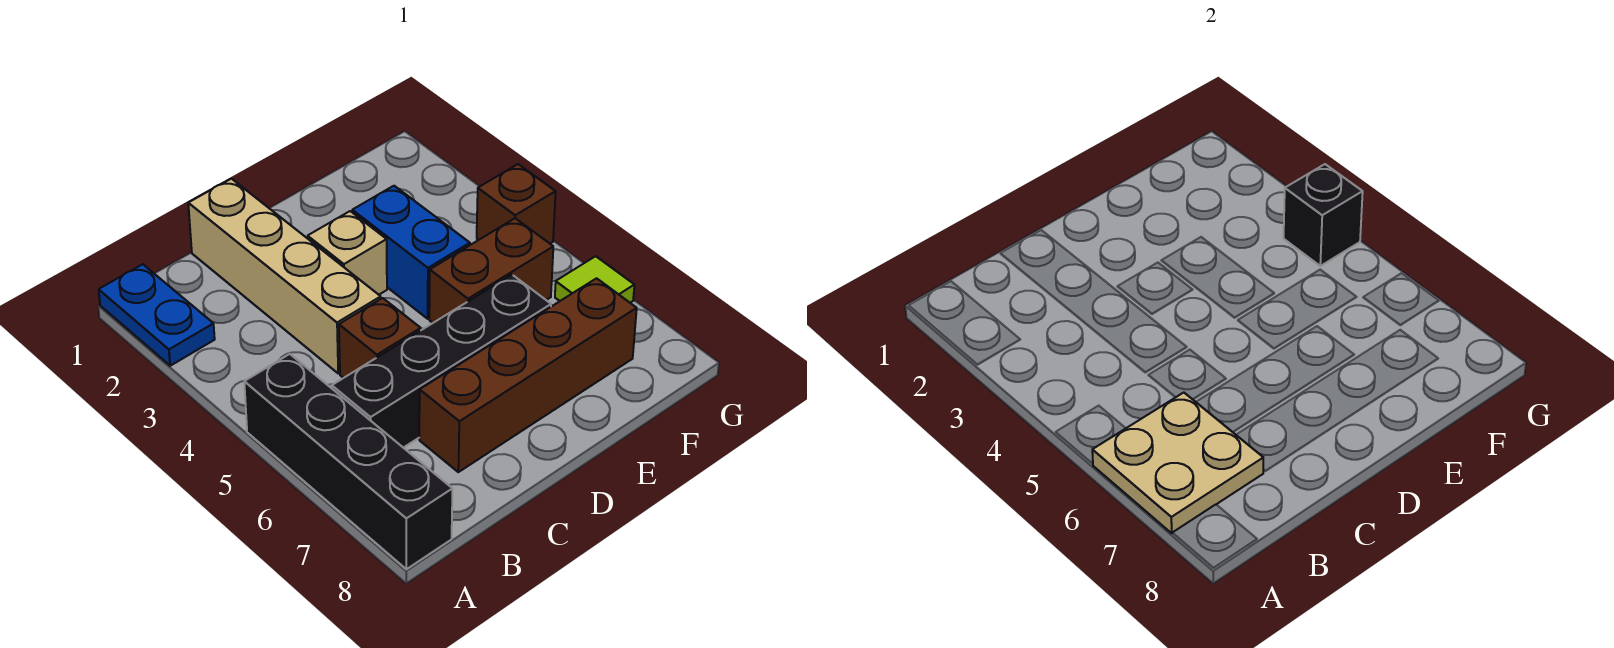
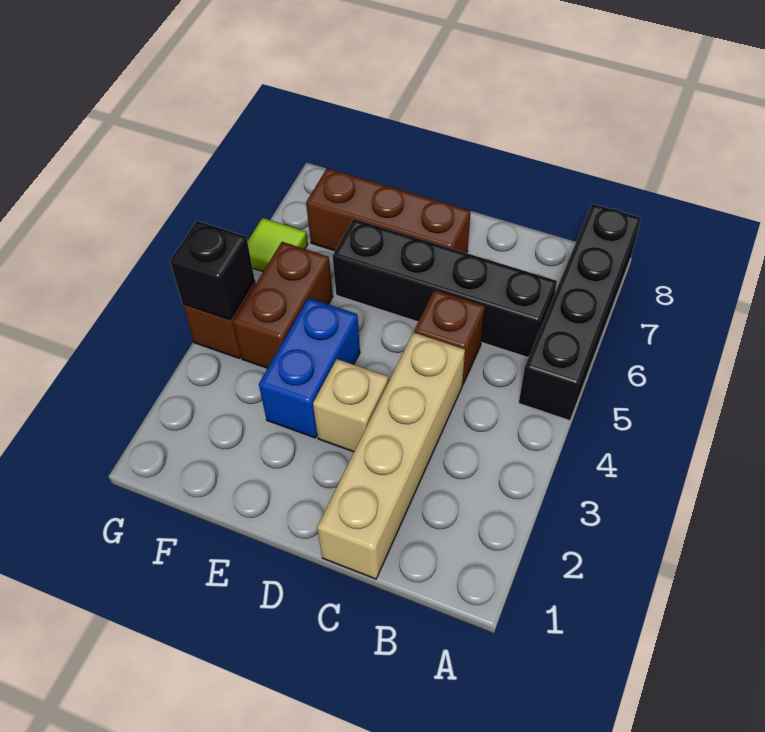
blue plate A1:A2 level 1 -> none
tan plate A6:B7 level 2 -> none
brown brick C7:F7 level 1 -> brown brick D7:F7 level 1
brown brick E5:F5 level 1 -> brown brick F4:F5 level 1

